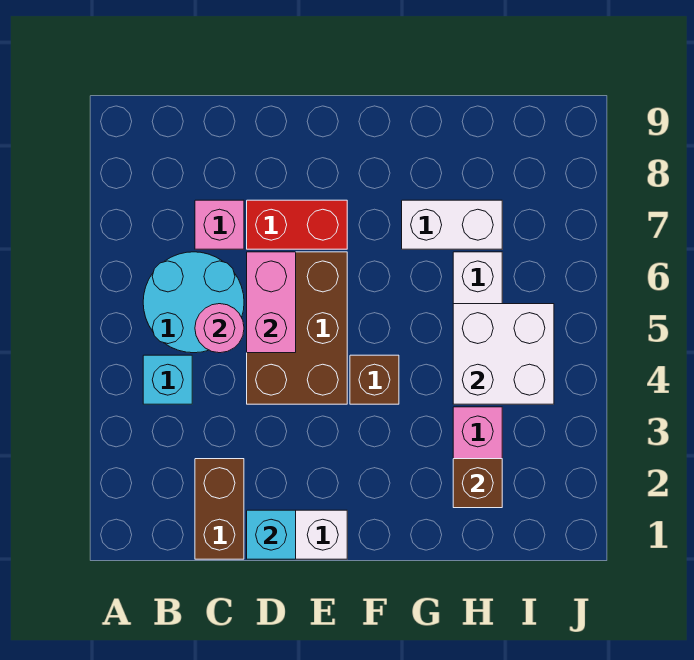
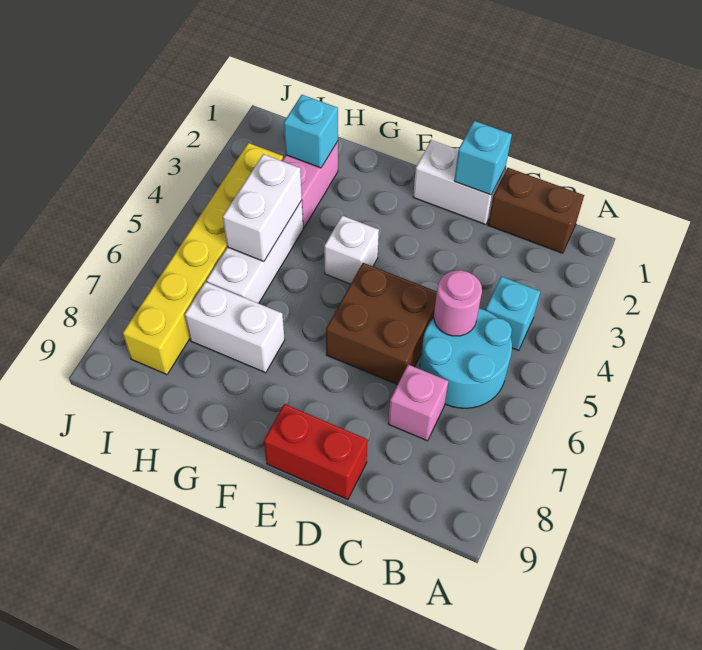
brown brick C1:C2 level 1 -> brown brick B1:C1 level 1
brown brick D4:E6 level 1 -> brown brick D5:E6 level 1
pink brick D5:D6 level 2 -> none
red brick D7:E7 level 1 -> red brick D9:E9 level 1
brown brick F4 level 1 -> white brick F4 level 1
brown brick H2 level 2 -> cyan brick H2 level 2
white brick H4:I5 level 2 -> white brick H4:H5 level 2
none -> yellow brick I3:I8 level 1

